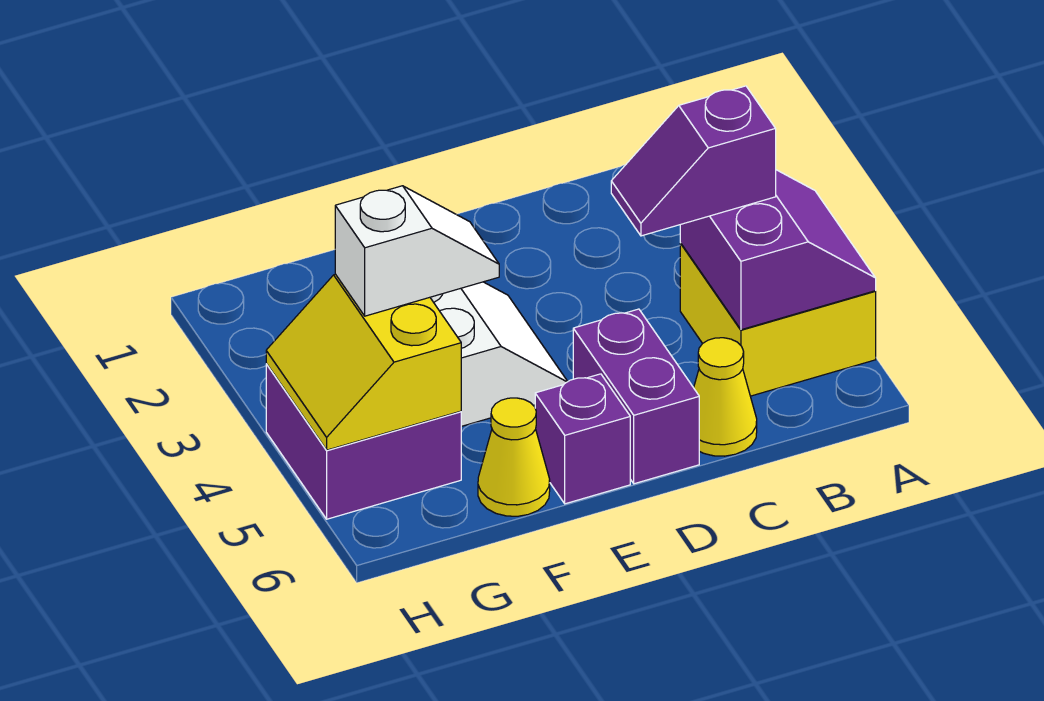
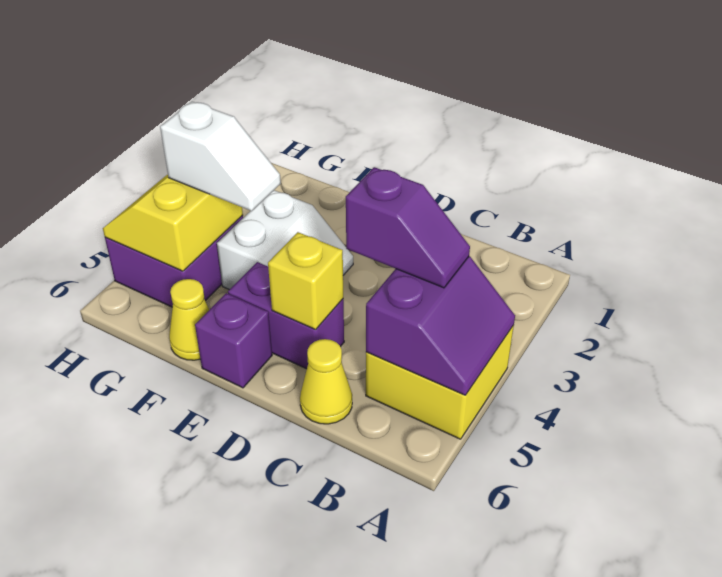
purple slope B4:C4 level 3 top B -> purple slope B4:C4 level 3 top C
purple brick D5:D6 level 1 -> purple brick D5:E5 level 1
none -> yellow brick D5 level 2

